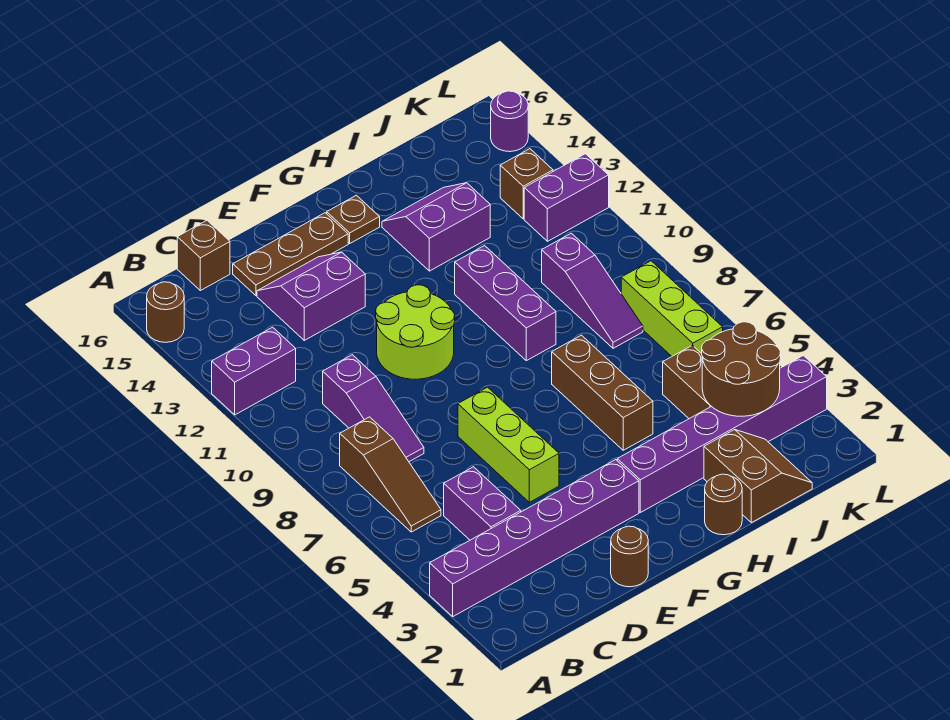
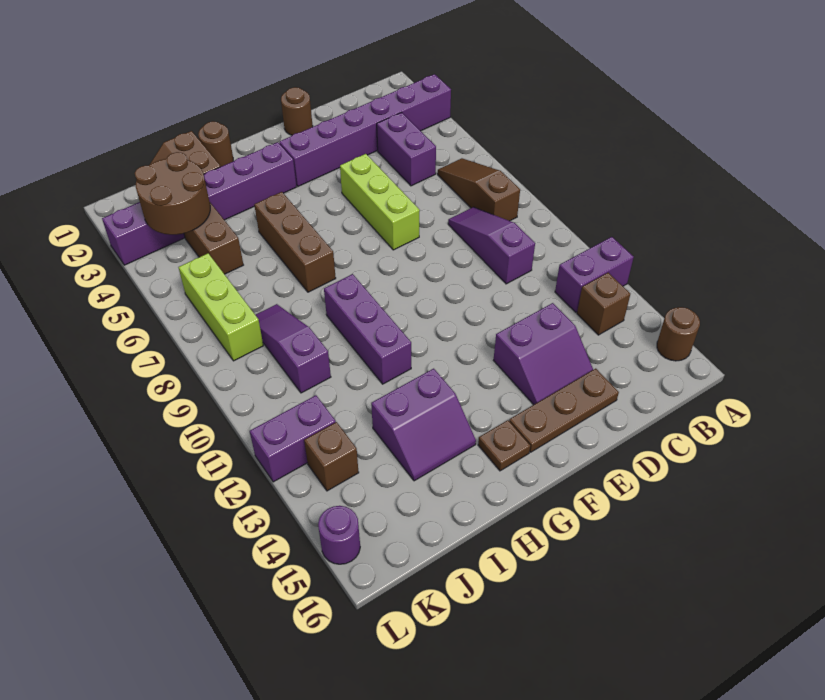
brown brick C16 level 1 -> brown brick B13 level 1
lime round brick E10:F11 level 1 -> none

